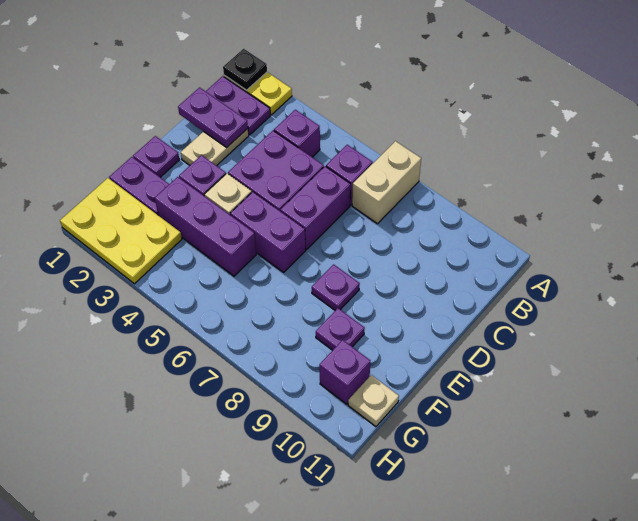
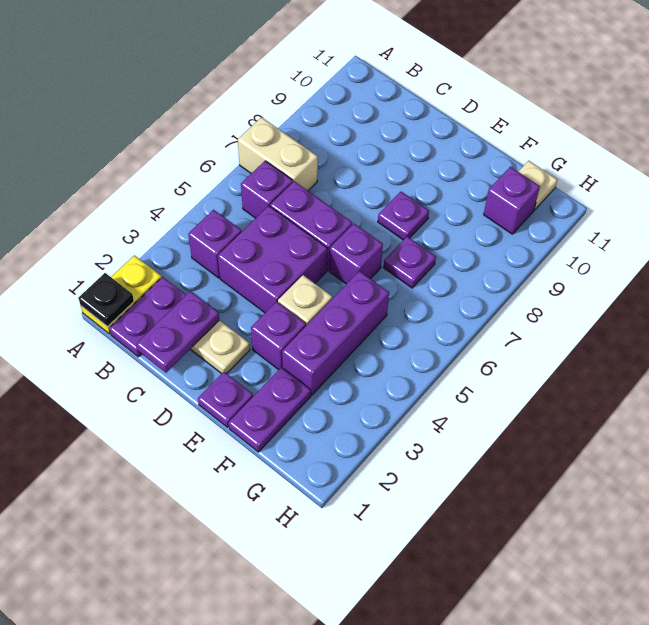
purple brick E5:E6 level 1 -> purple brick E6 level 1
purple plate F9 level 1 -> purple plate F7 level 1
yellow plate G1:H3 level 1 -> none

